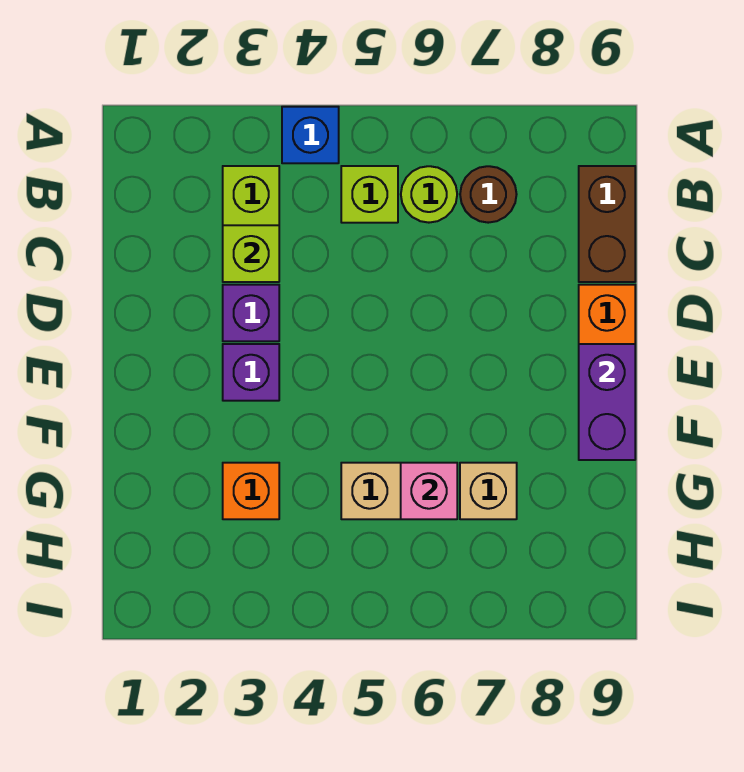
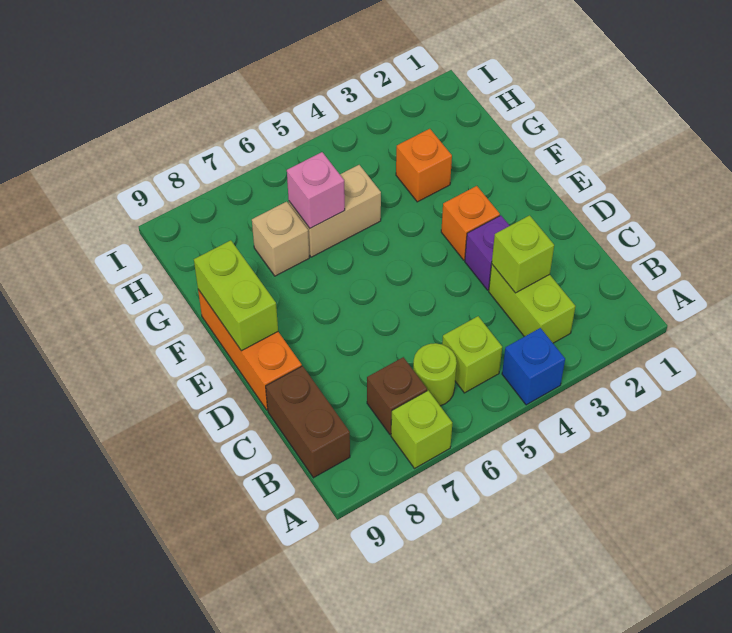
none -> lime brick A7 level 1
brown round brick B7 level 1 -> brown brick B7 level 1
purple brick E3 level 1 -> orange brick E3 level 1
purple brick E9:F9 level 2 -> lime brick E9:F9 level 2

